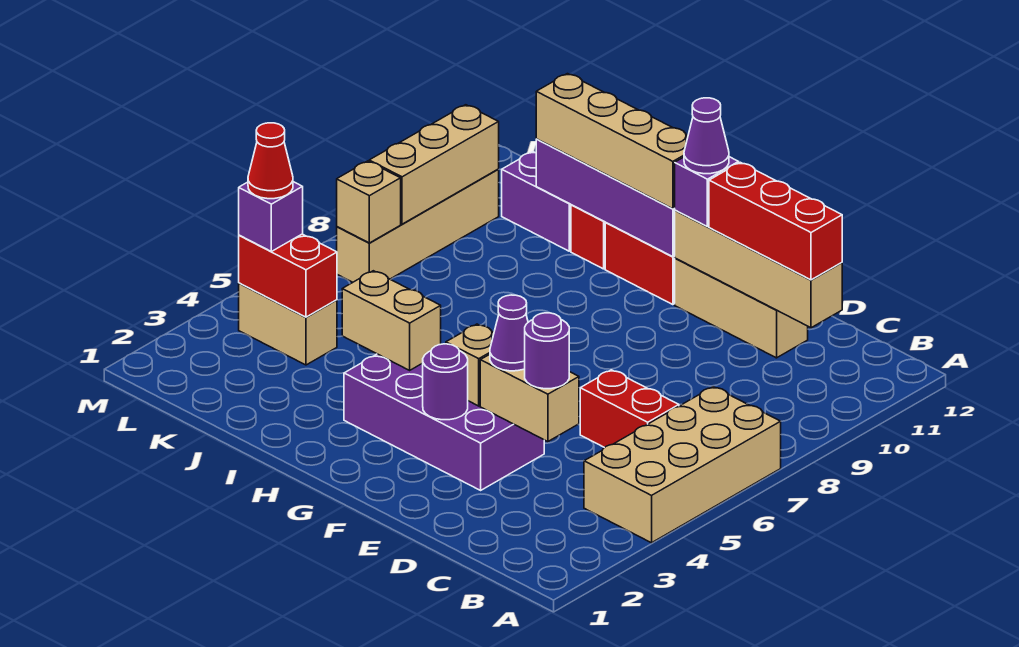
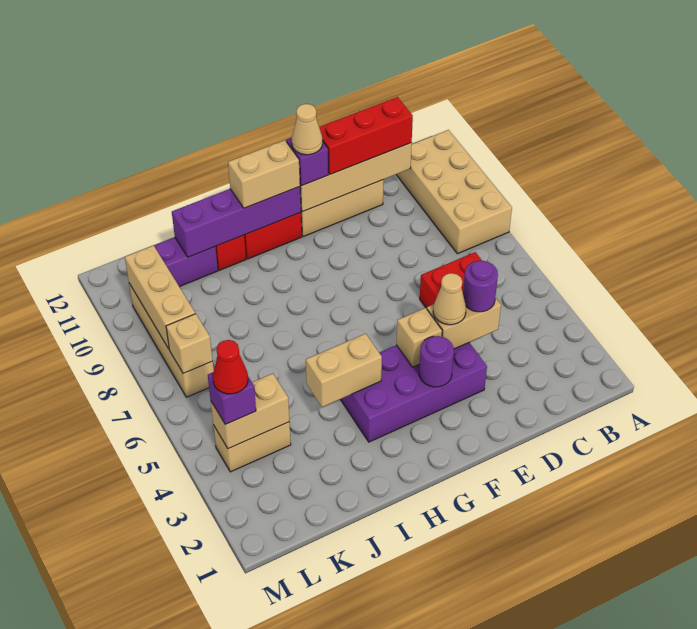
tan brick A4:B7 level 1 -> tan brick A8:B11 level 1
purple cone E4 level 3 -> tan cone E4 level 3
purple cone F11 level 4 -> tan cone F11 level 4
tan brick G11:J11 level 3 -> tan brick G11:H11 level 3
red brick K4:L4 level 2 -> tan brick K4:L4 level 2

